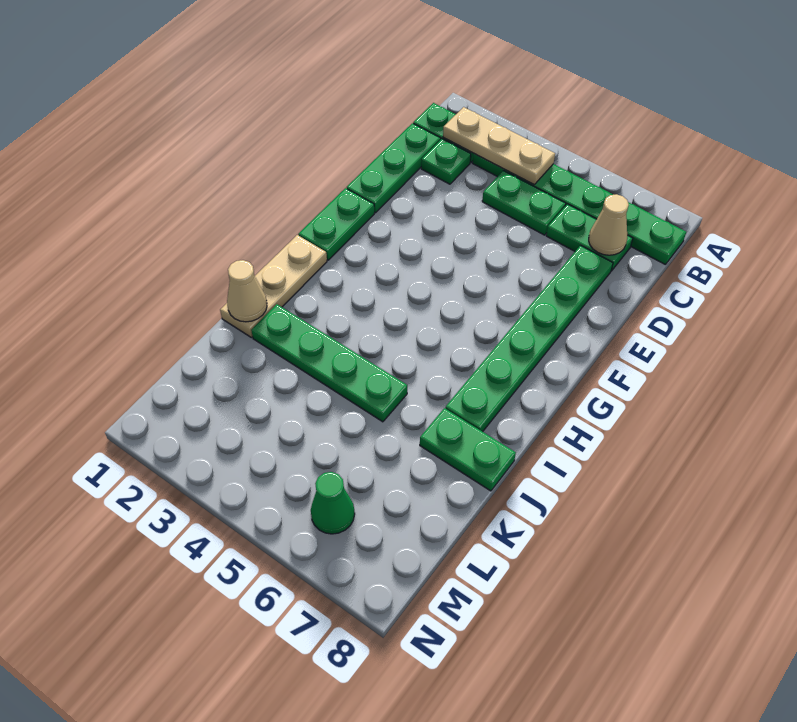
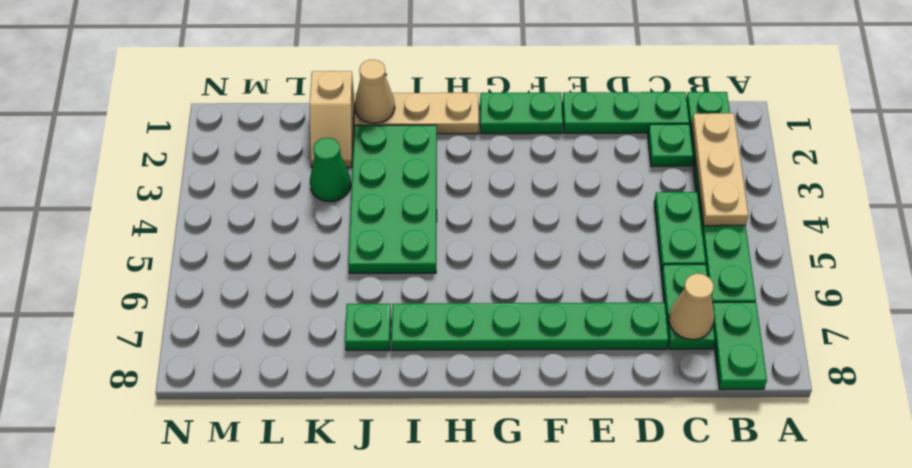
green plate J2:J5 level 1 -> green plate I2:J5 level 1
green plate J7:J8 level 1 -> green plate J7 level 1
none -> tan slope K1:K2 level 1 top 1
green cone M6 level 1 -> green cone K3 level 1

